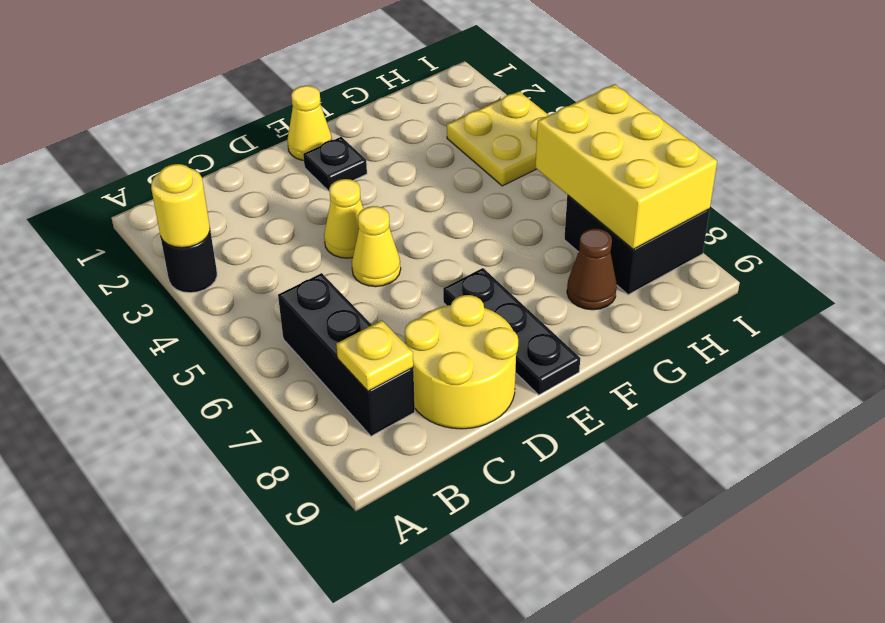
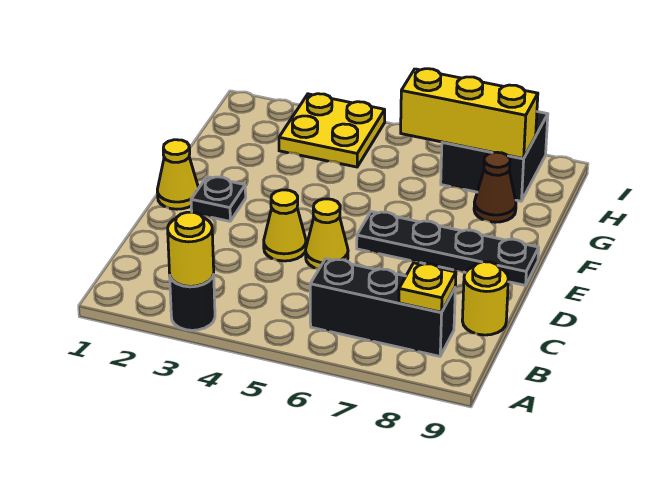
yellow round brick C8:D9 level 1 -> yellow round brick C9 level 1
black plate E7:E9 level 1 -> black plate E6:E9 level 1
yellow brick H6:I8 level 2 -> yellow brick H6:H8 level 2

